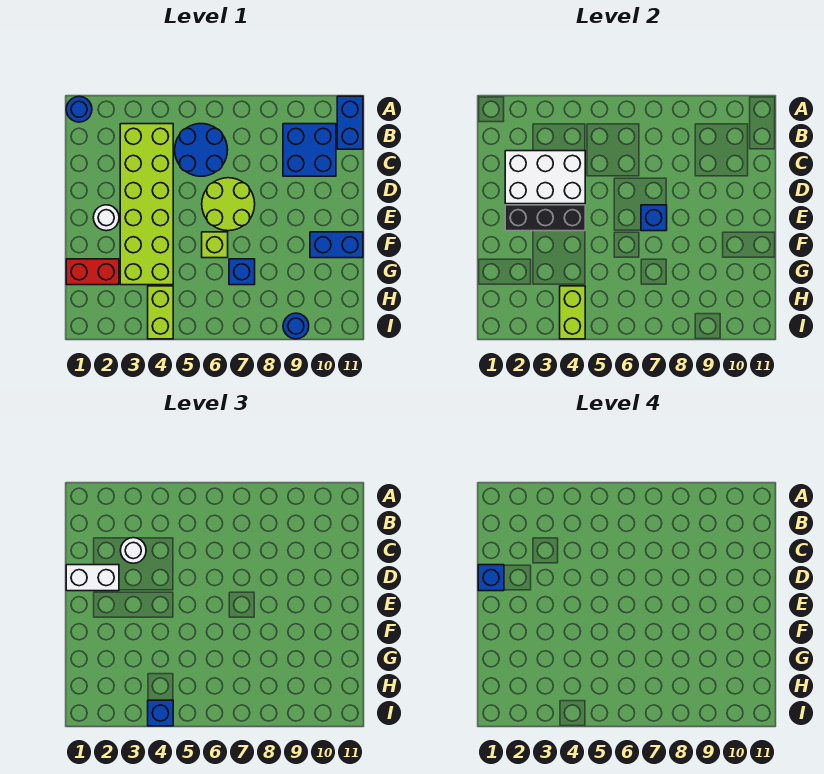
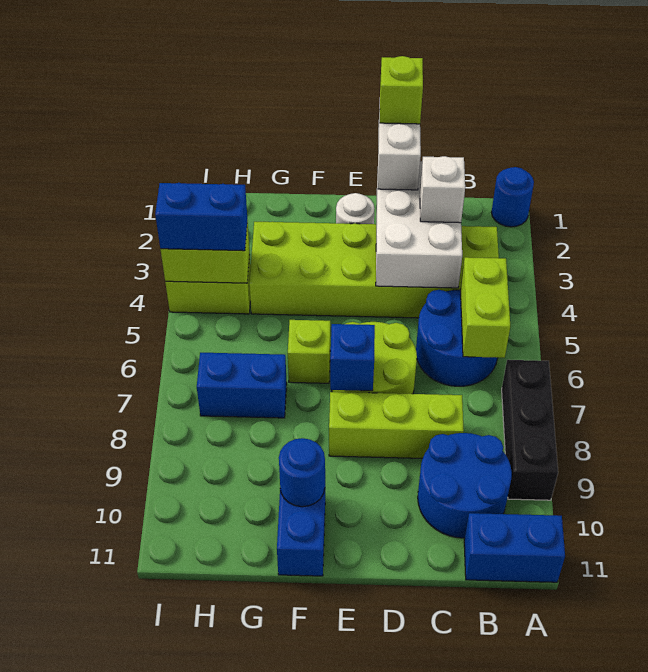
none -> lime brick B5:B6 level 2
blue brick B9:C10 level 1 -> blue round brick B9:C10 level 1
white round brick C3 level 3 -> white brick C3 level 3
none -> lime brick C8:E8 level 1
blue brick D1 level 4 -> lime brick D1 level 4
black brick E2:E4 level 2 -> black brick A7:A9 level 1
red brick G1:G2 level 1 -> none
blue brick G7 level 1 -> blue brick G7:H7 level 1
blue brick I4 level 3 -> blue brick H4:I4 level 3
blue round brick I9 level 1 -> blue round brick F10 level 2

